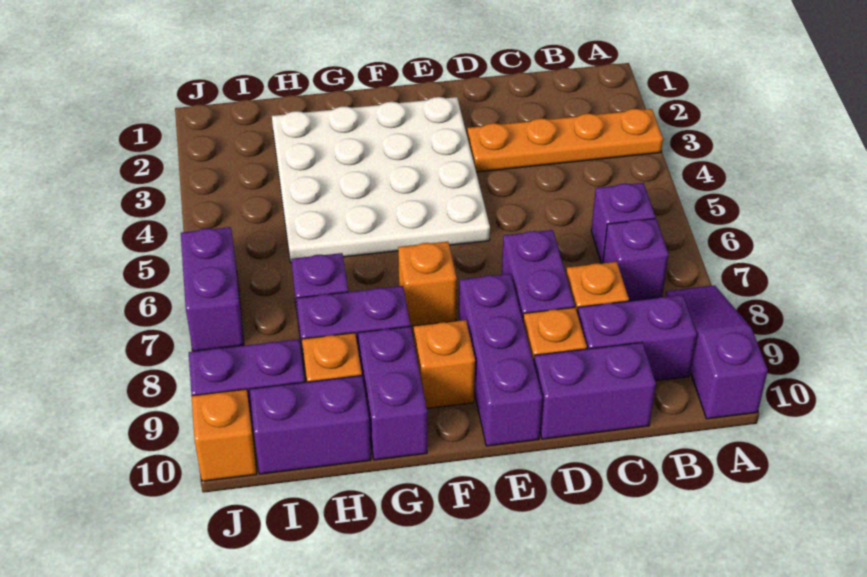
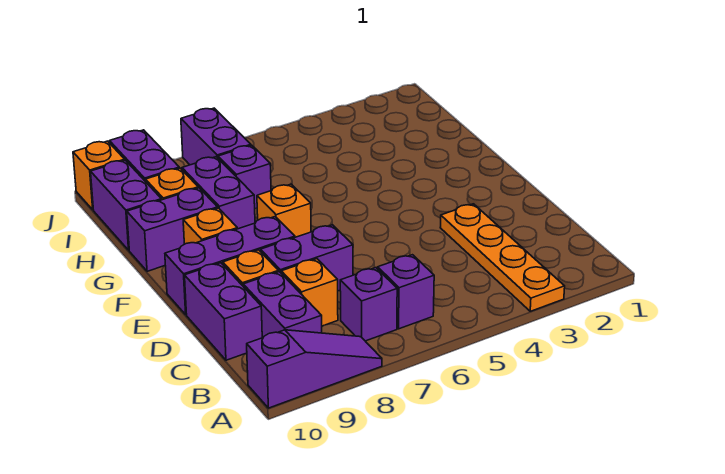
white plate E2:H5 level 1 -> none
purple brick J6:J7 level 1 -> purple brick I7:J7 level 1

